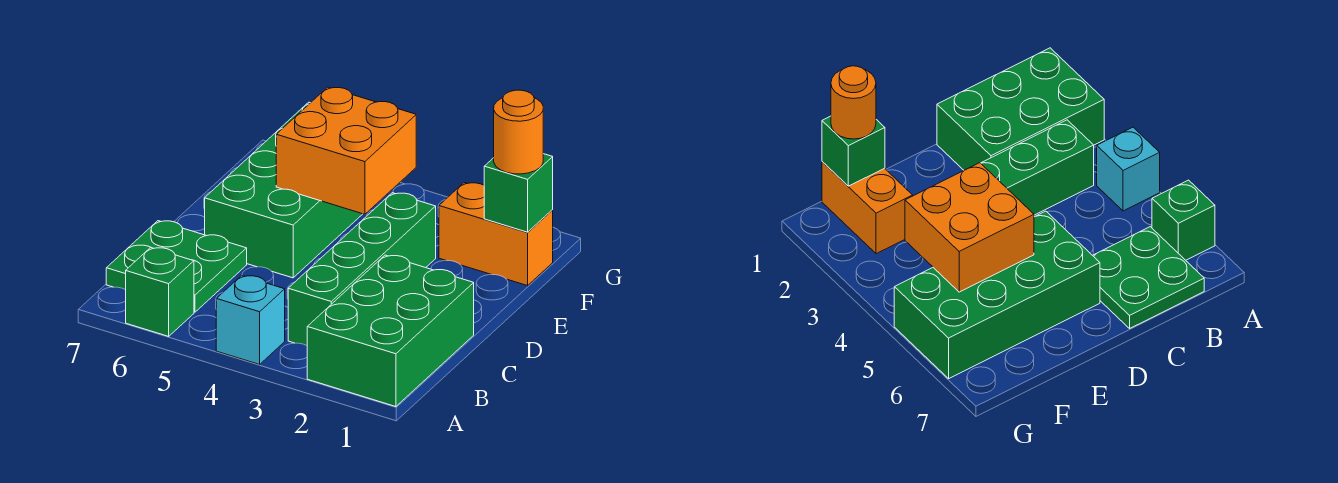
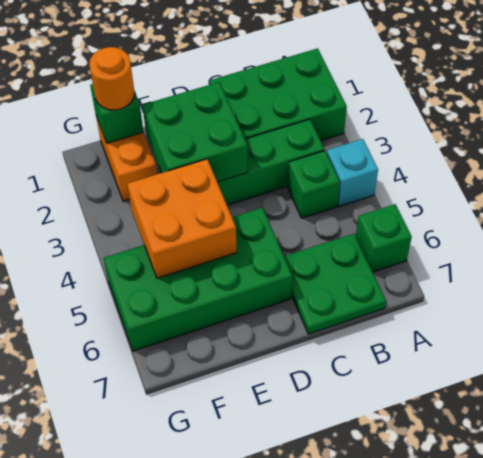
none -> green brick B4 level 1
none -> green brick D2:E3 level 2

